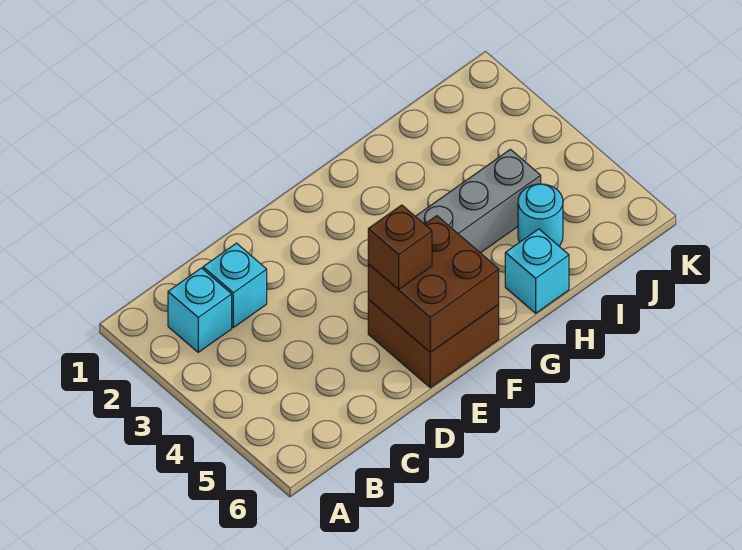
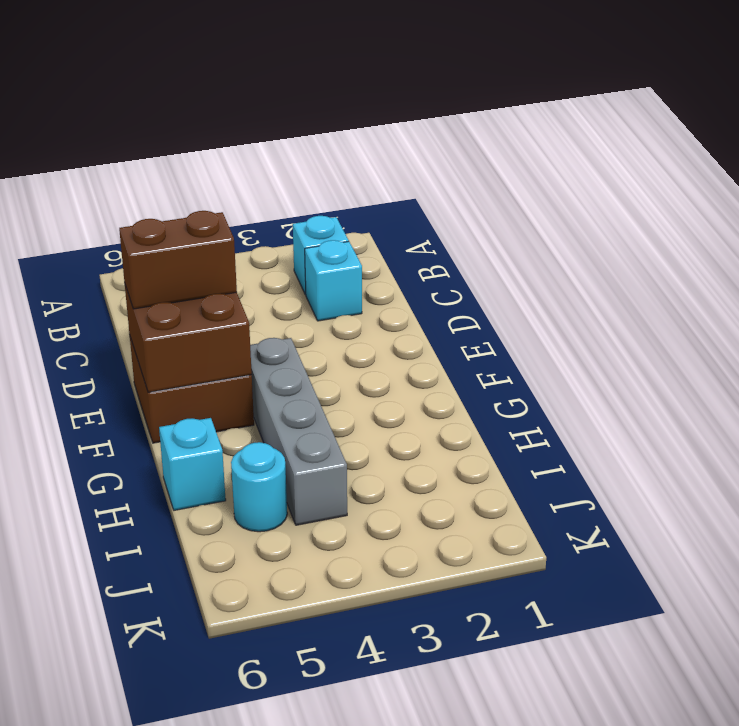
brown brick E5 level 3 -> brown brick E5:E6 level 3

